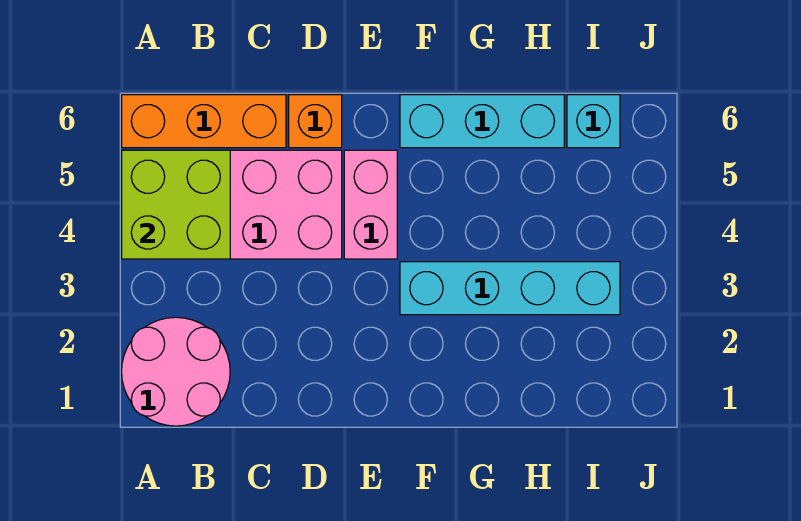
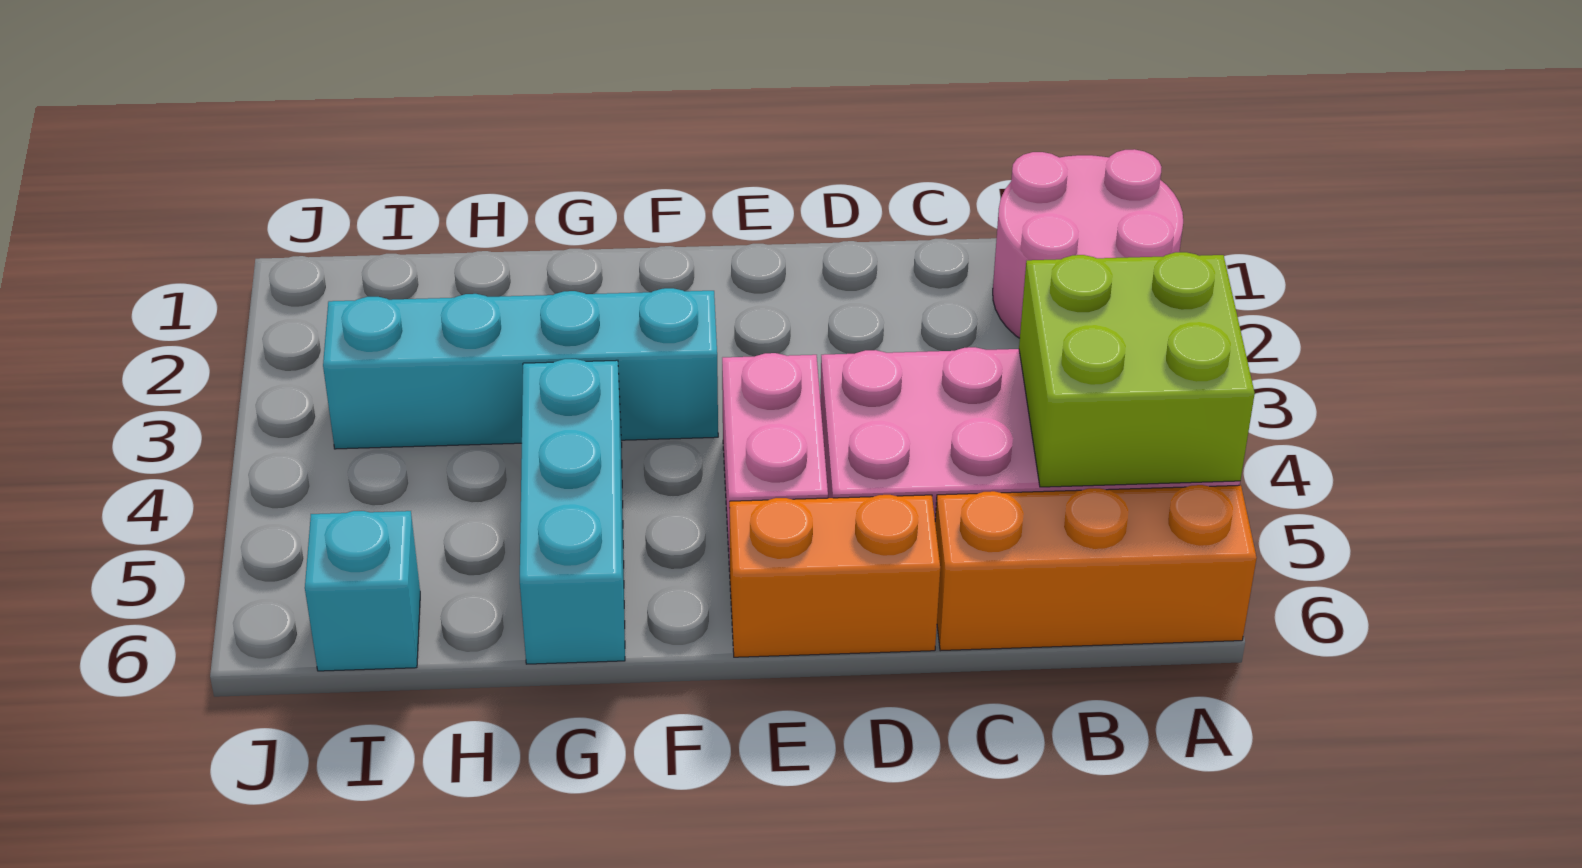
orange brick D6 level 1 -> orange brick D6:E6 level 1
cyan brick F6:H6 level 1 -> cyan brick G4:G6 level 1

